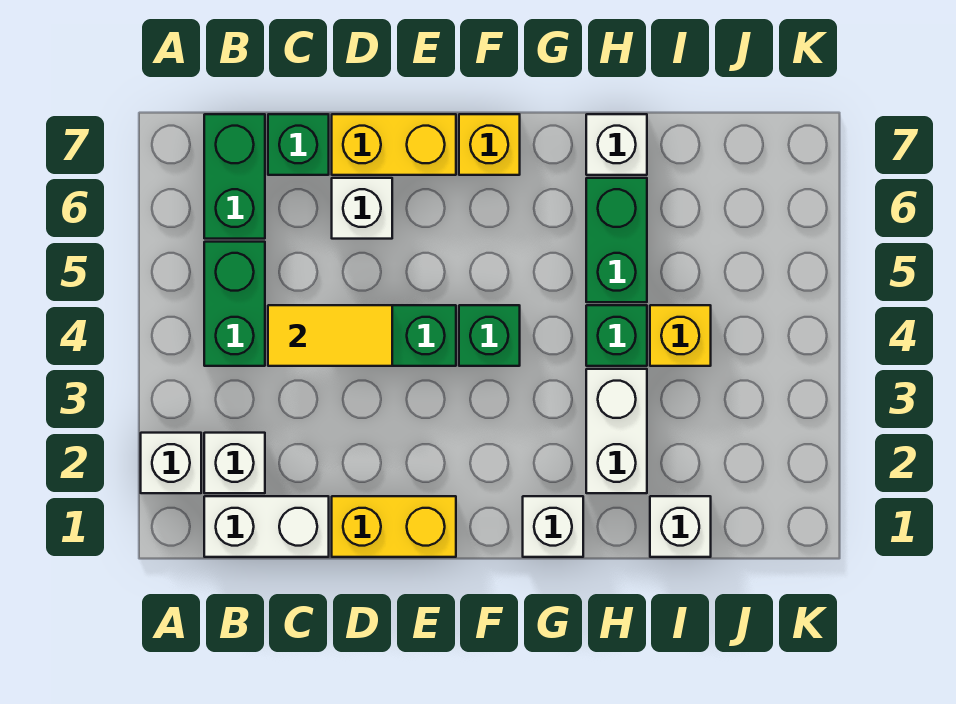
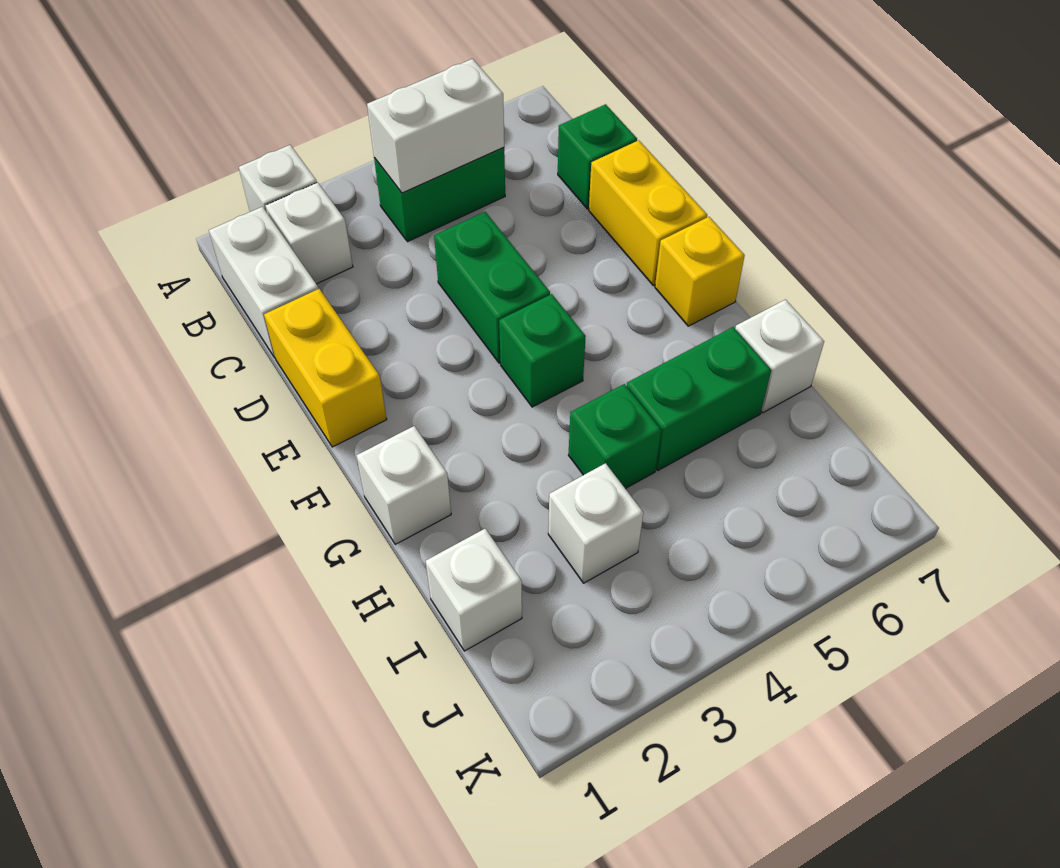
green brick B6:B7 level 1 -> none
yellow tile C4:D4 level 2 -> none
white brick D6 level 1 -> white brick I3 level 1
white brick H2:H3 level 1 -> white brick B4:B5 level 2
yellow brick I4 level 1 -> none

